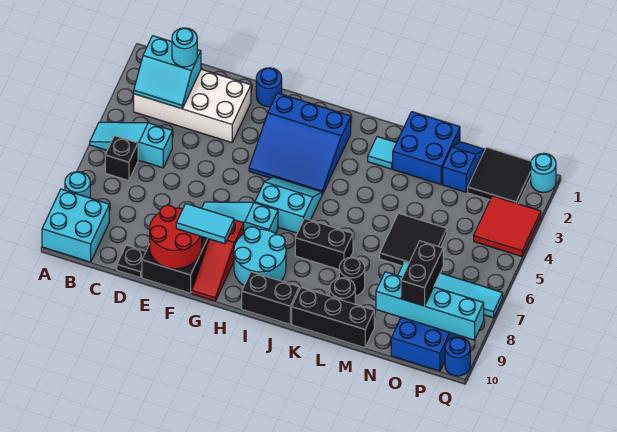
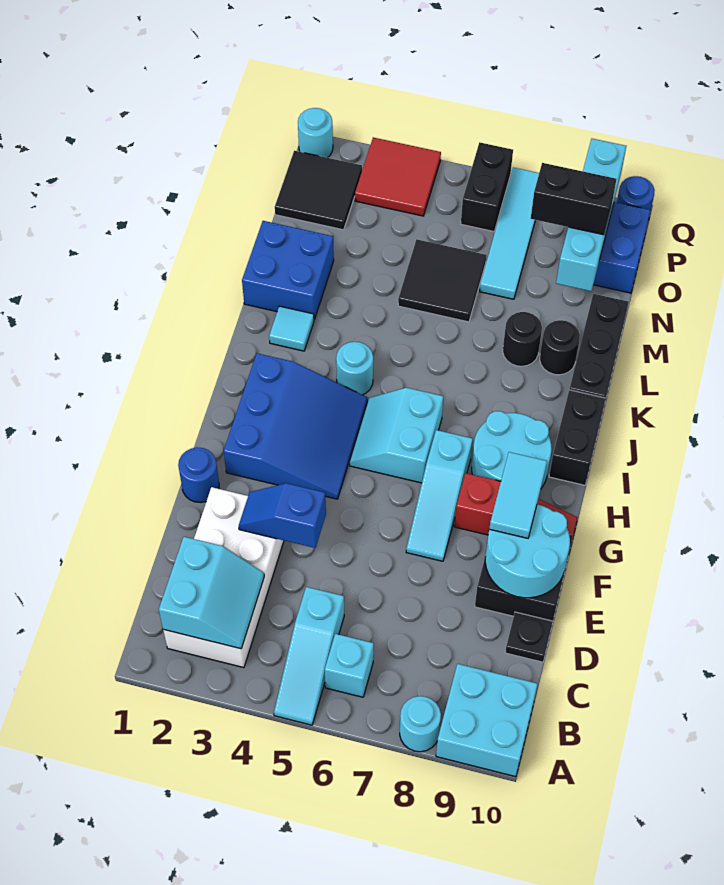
black brick B6 level 1 -> cyan brick B6 level 1
cyan round brick C2 level 3 -> cyan round brick J4 level 1
red round brick E9:F10 level 2 -> cyan round brick E9:F10 level 2
black brick J7:K7 level 1 -> black brick P6:Q6 level 1
blue slope N1:N2 level 1 top 2 -> blue slope E3:E4 level 2 top 4

